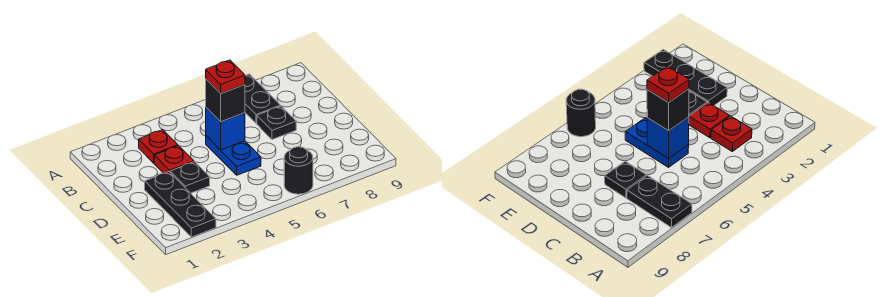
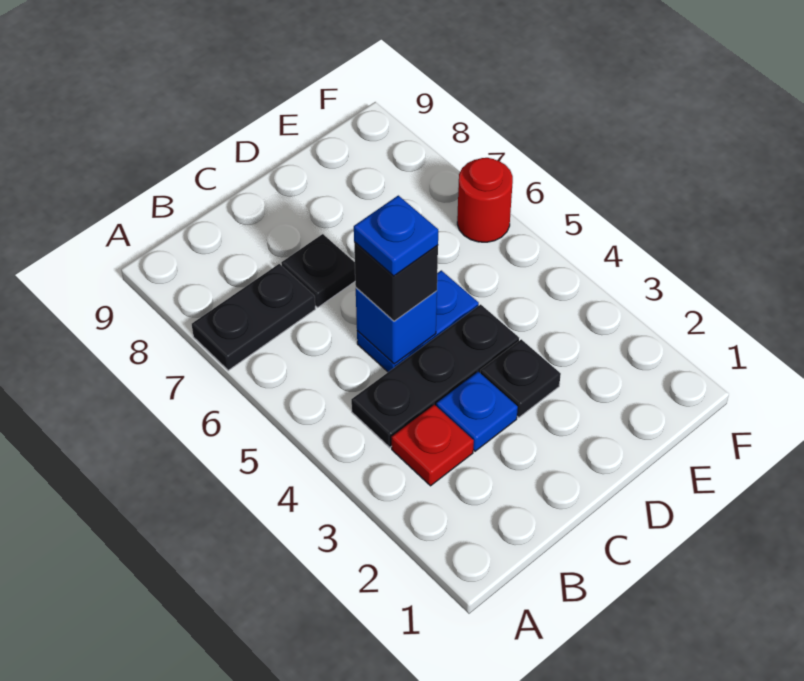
red plate C3 level 1 -> blue plate C3 level 1
red plate C5 level 4 -> blue plate C5 level 4
black plate D2:F2 level 1 -> black plate B4:D4 level 1
black round brick F6 level 1 -> red round brick F6 level 1

